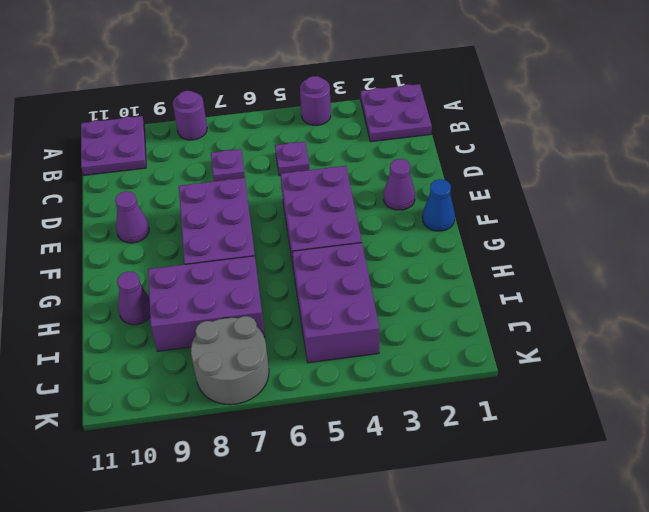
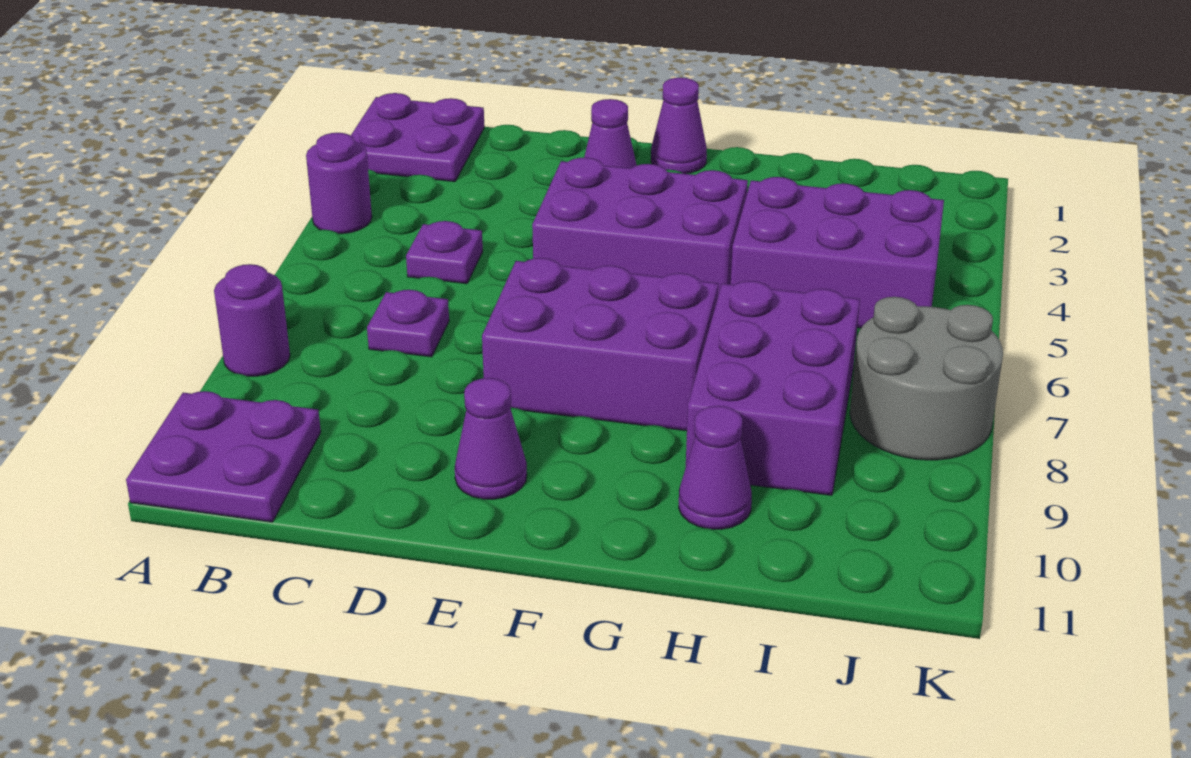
blue cone F1 level 1 -> purple cone F1 level 1

